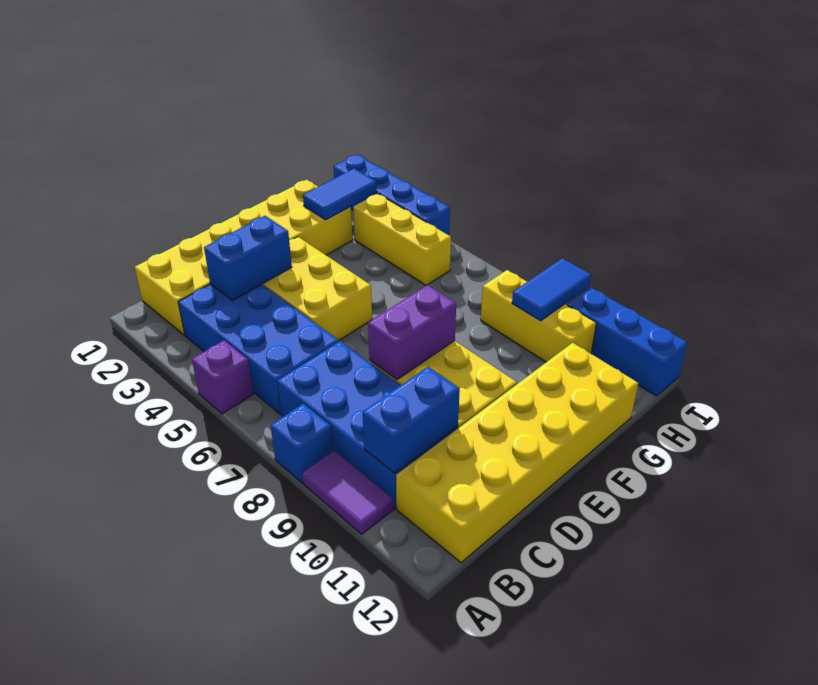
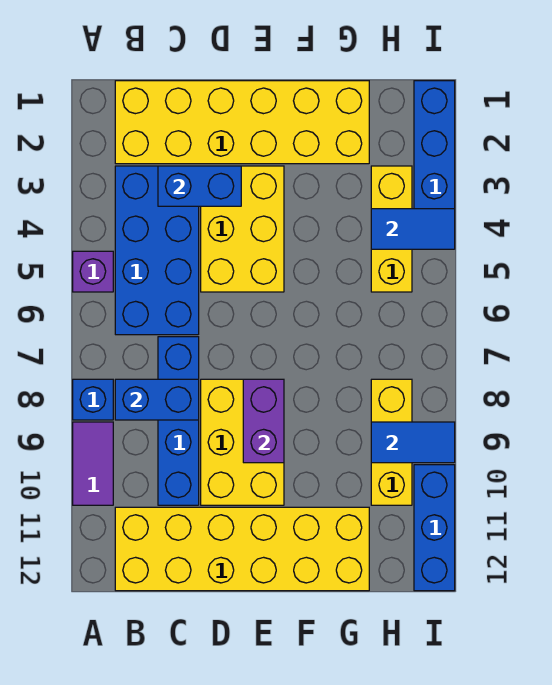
blue brick B7:C10 level 1 -> blue brick C7:C10 level 1
blue brick B10:C10 level 2 -> blue brick B8:C8 level 2
purple brick D8:E8 level 2 -> purple brick E8:E9 level 2
blue tile G2:H2 level 2 -> blue tile H4:I4 level 2

